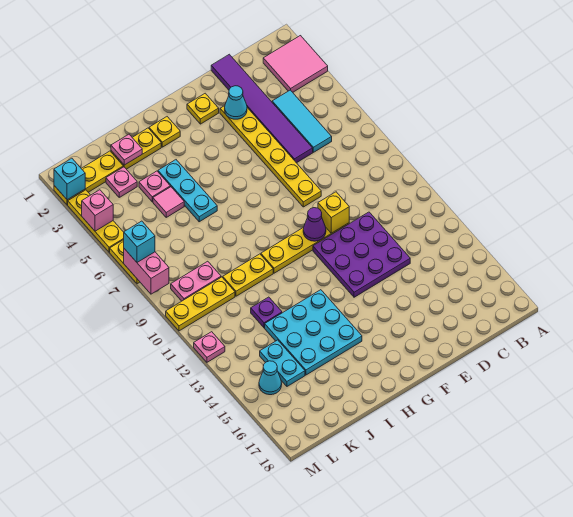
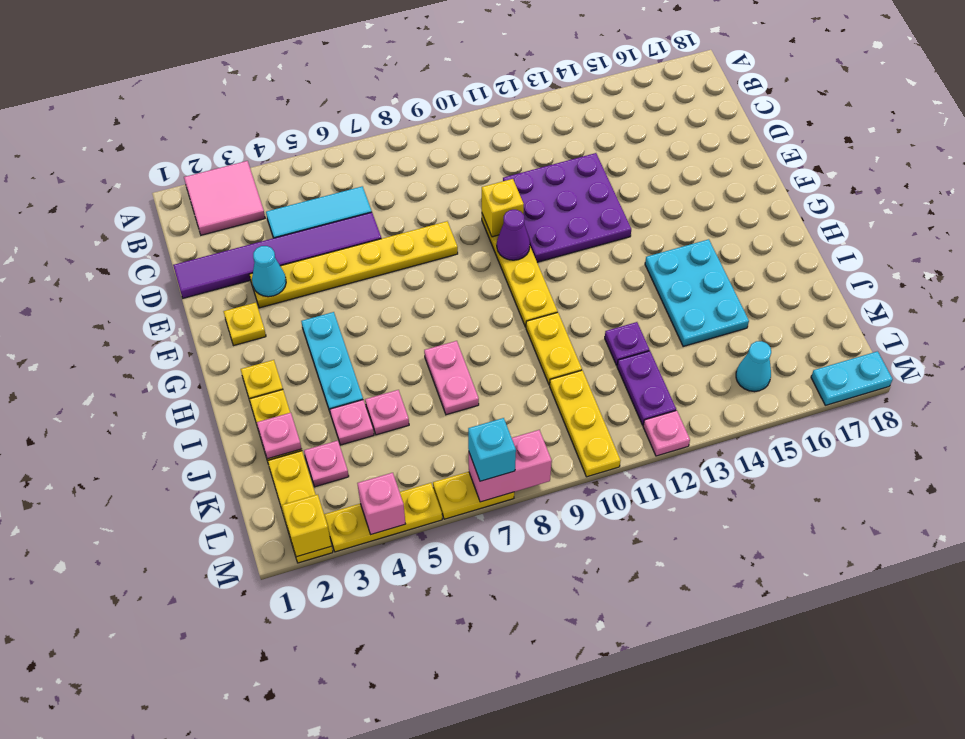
cyan plate H13:J15 level 1 -> cyan plate H14:J15 level 1
cyan plate I4:I6 level 1 -> cyan plate G4:I4 level 1
pink tile J5 level 1 -> pink plate J5 level 1
pink plate K9:L9 level 1 -> pink plate I7:J7 level 1
none -> purple plate K12:L12 level 1
cyan plate K14:K15 level 1 -> cyan plate M17:M18 level 1
cyan brick M2 level 2 -> yellow brick M2 level 2

